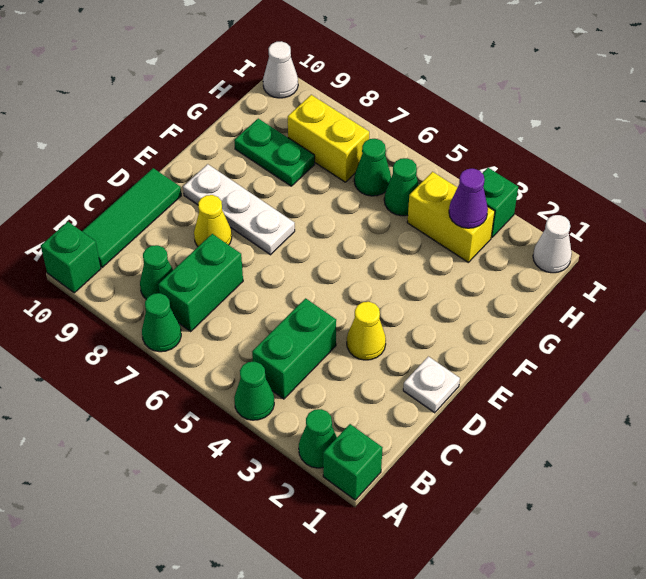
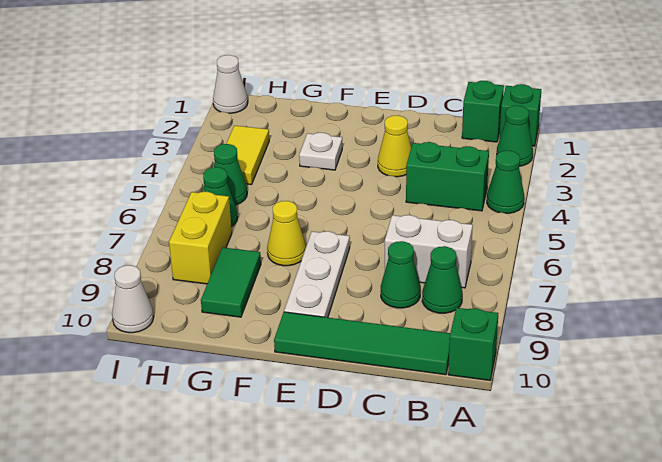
green cone A7 level 1 -> green cone C8 level 1
green brick B7:C7 level 1 -> white brick B7:C7 level 1
green tile B10:D10 level 1 -> green tile B10:E10 level 1
white plate D1 level 1 -> white plate F3 level 1
yellow cone D8 level 1 -> yellow cone F7 level 1
green plate G8:G9 level 1 -> green tile G8:G9 level 1
yellow brick H3:H4 level 1 -> yellow tile H3:H4 level 1
purple cone H3 level 2 -> none
green brick I3 level 1 -> green brick B1 level 1

